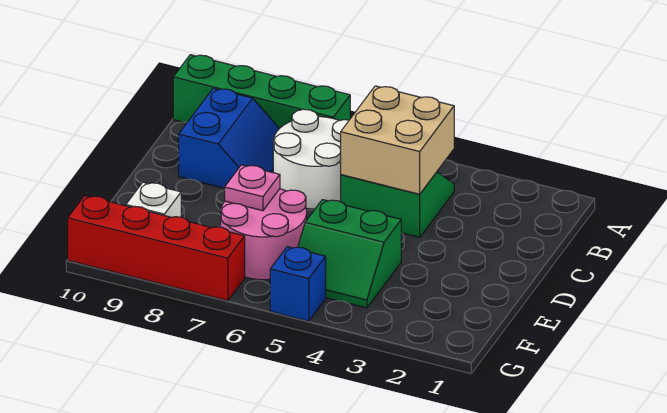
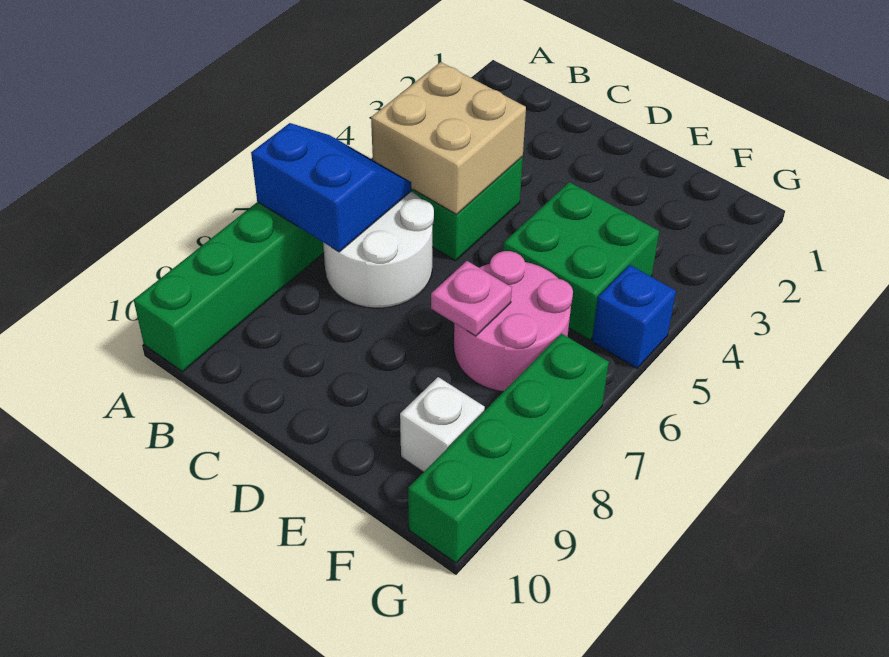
blue slope B8:C9 level 1 top 9 -> blue slope A6:B7 level 2 top 7
green slope E4:F5 level 1 top E -> green brick E4:F5 level 1
red brick G7:G10 level 1 -> green brick G7:G10 level 1

